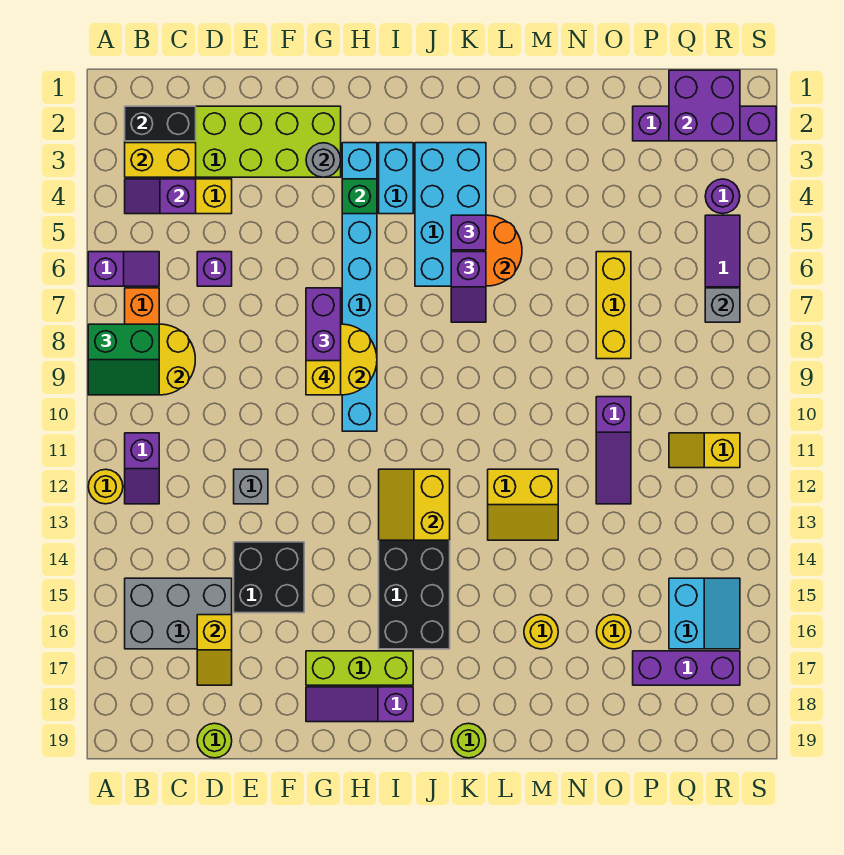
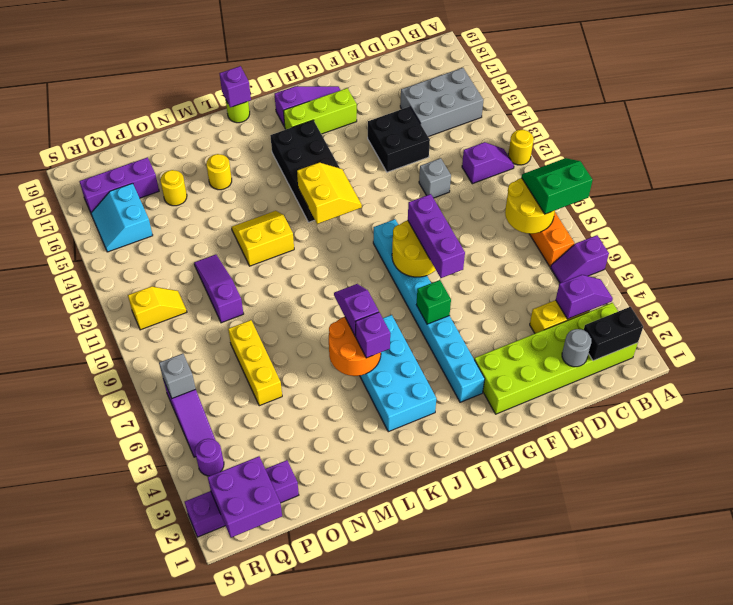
yellow brick B3:C3 level 2 -> none
purple slope B11:B12 level 1 top 11 -> purple slope B12:C12 level 1 top C
purple brick D6 level 1 -> purple brick K19 level 2
yellow slope D16:D17 level 2 top 16 -> none
lime round brick D19 level 1 -> none
grey round brick G3 level 2 -> grey round brick D2 level 2
yellow brick G9 level 4 -> none
green brick H4 level 2 -> green brick H6 level 2
cyan brick I3:I4 level 1 -> none

